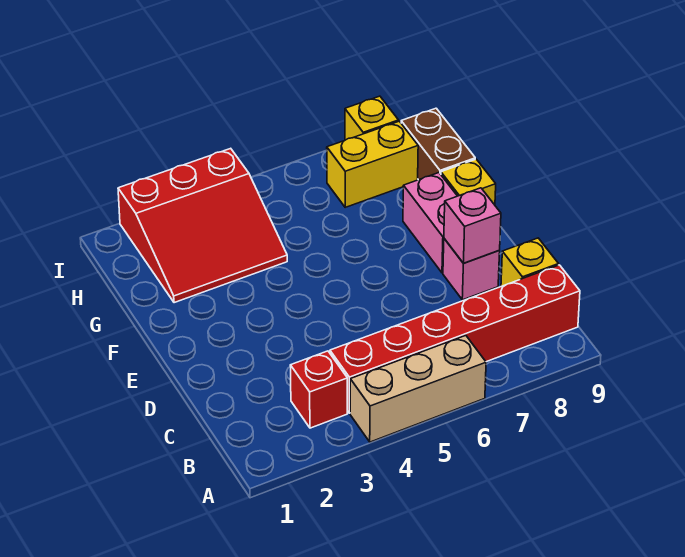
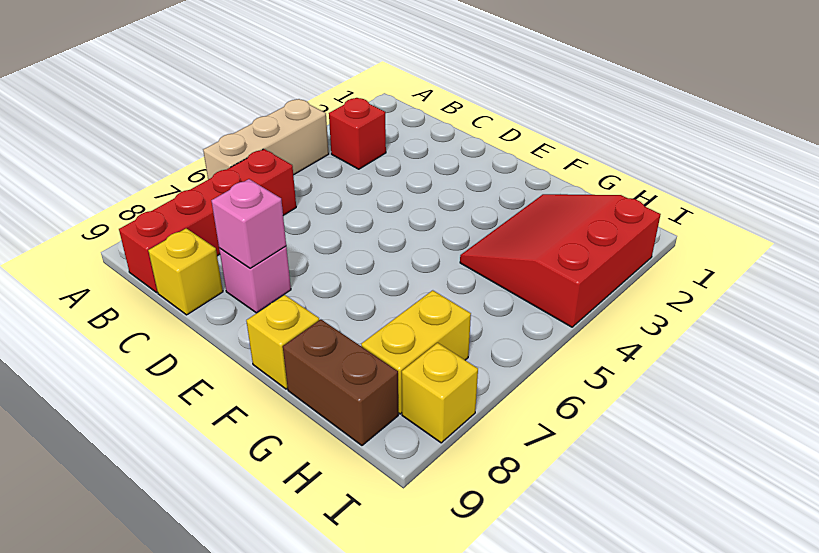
red brick B4:B9 level 1 -> red brick B6:B9 level 1
pink brick E8:F8 level 1 -> none

